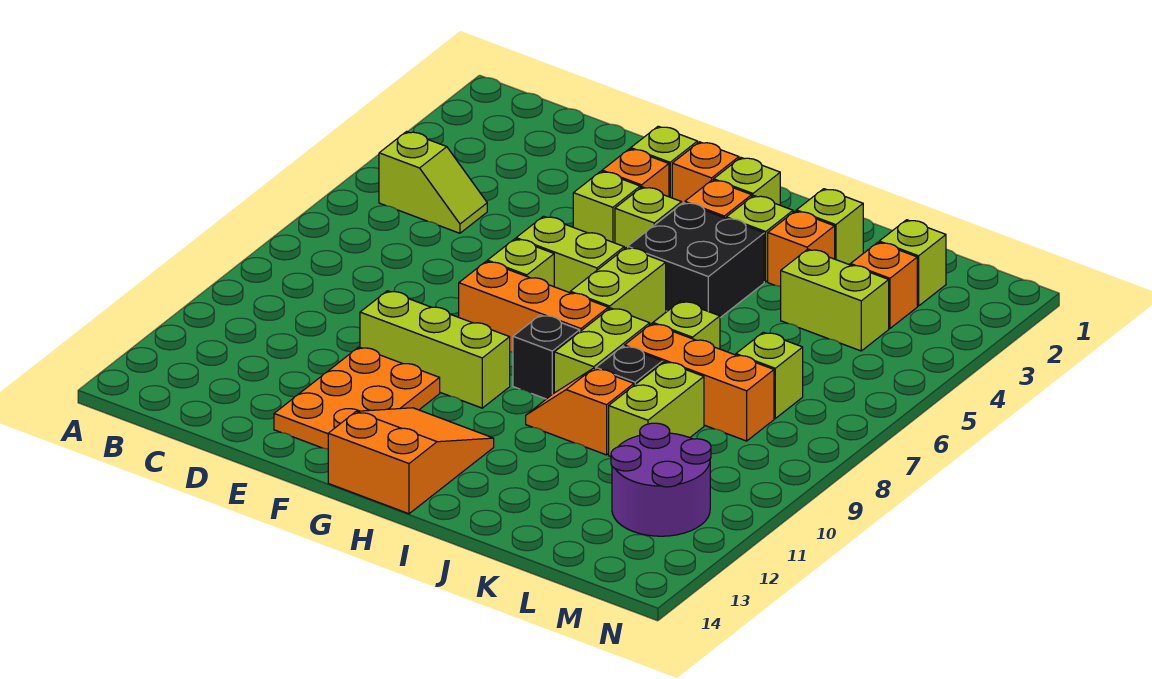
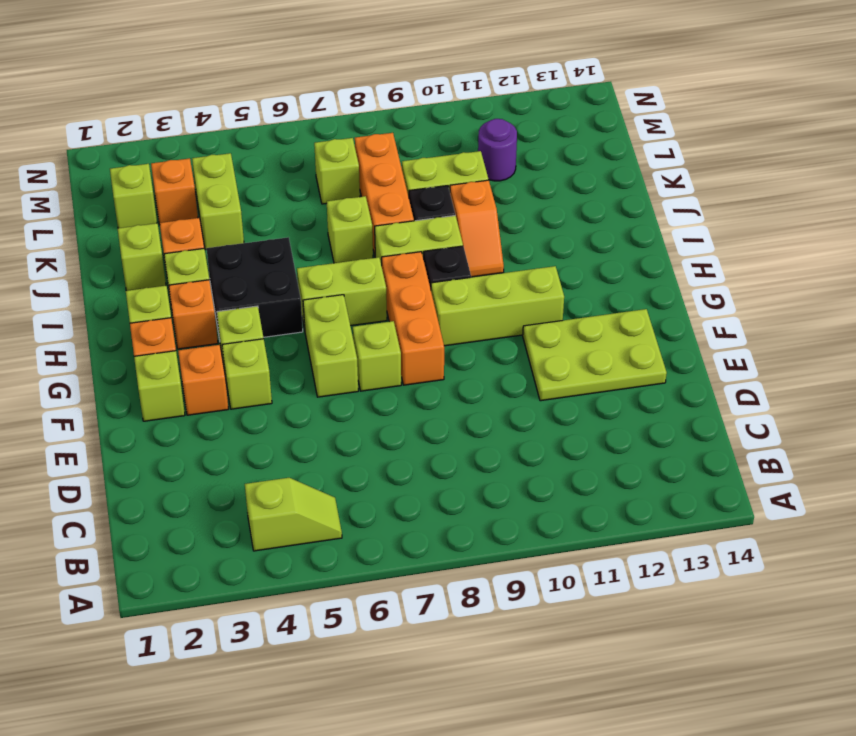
lime slope B5:C5 level 1 top B -> lime slope B4:B5 level 1 top 4
lime brick E10:G10 level 1 -> lime brick G9:G11 level 1
orange plate E11:F13 level 1 -> lime plate E11:F13 level 1
orange slope G12:H14 level 1 top 14 -> none
purple round brick L11:M12 level 1 -> purple round brick L11 level 1

